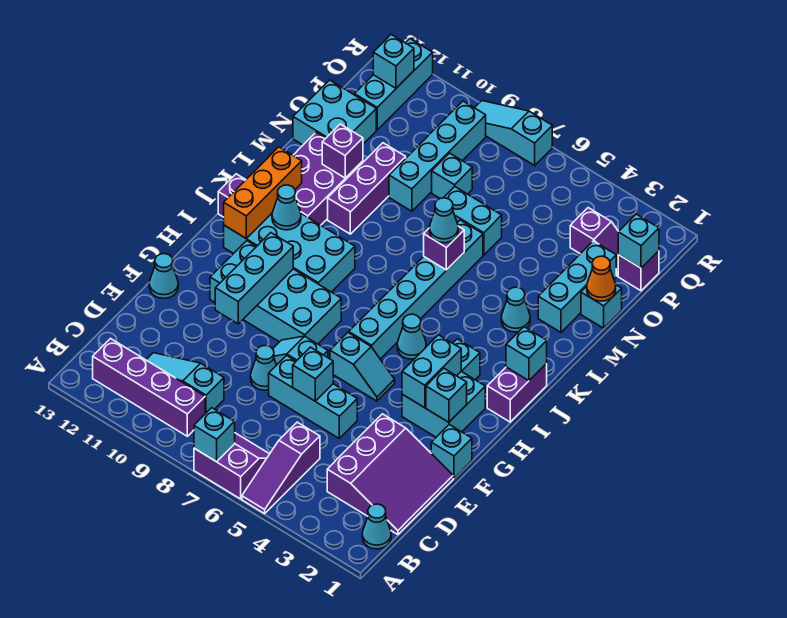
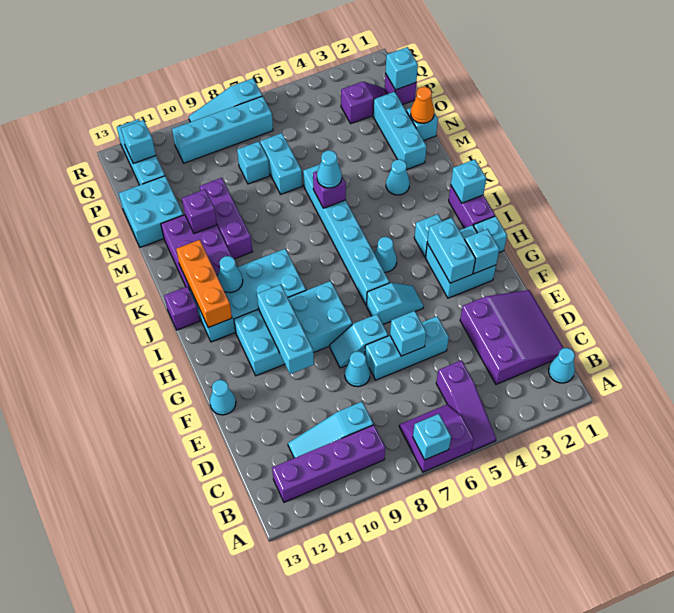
cyan brick F1 level 1 -> cyan brick H1 level 1
cyan brick N6:N7 level 1 -> cyan brick N7:O7 level 1
cyan brick N9:Q9 level 1 -> cyan brick Q7:Q10 level 1

